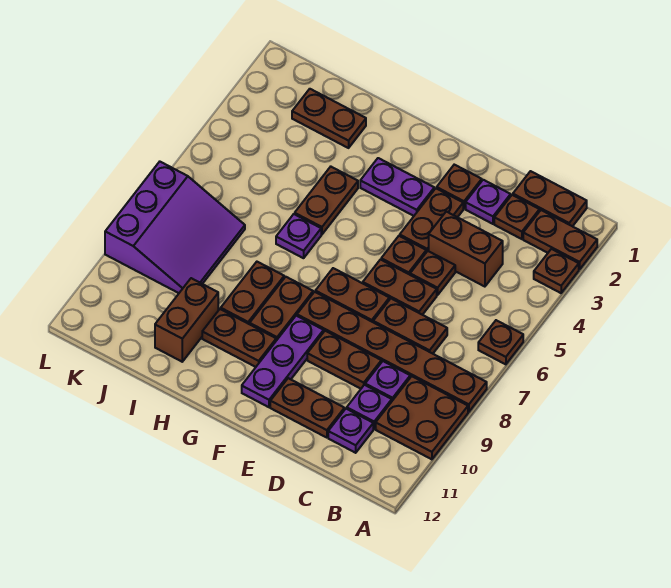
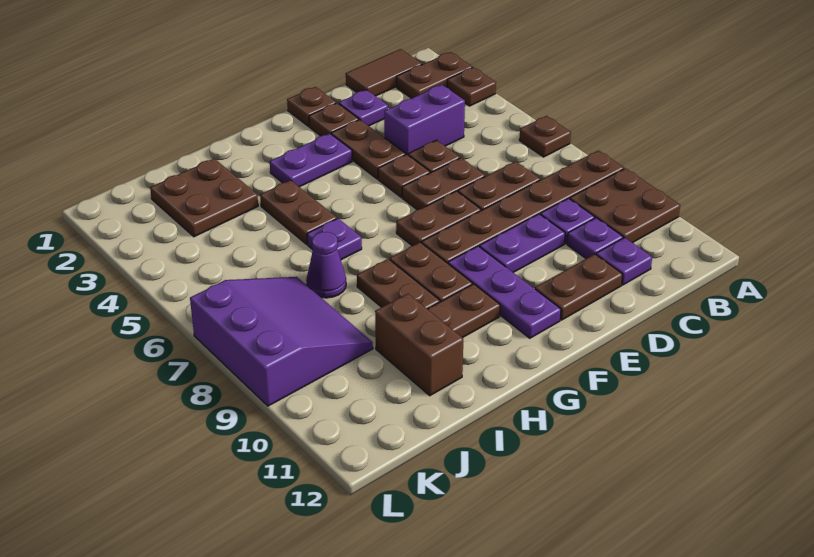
brown plate B1:C1 level 1 -> brown tile B1:C1 level 1
brown plate C2 level 1 -> brown plate E1 level 1
brown brick C4:D4 level 1 -> purple brick C4:D4 level 1
brown plate D9:E9 level 1 -> purple plate D9:E9 level 1
brown plate I2:J2 level 1 -> brown plate I2:J3 level 1
none -> purple cone I7 level 1

